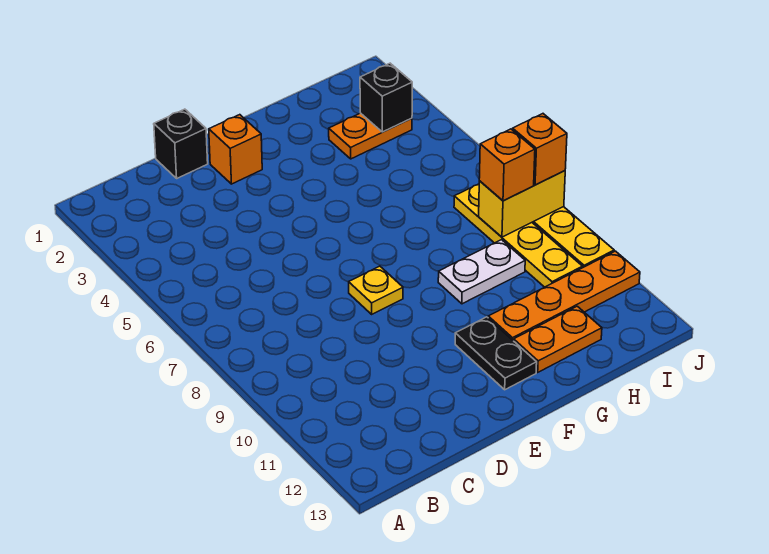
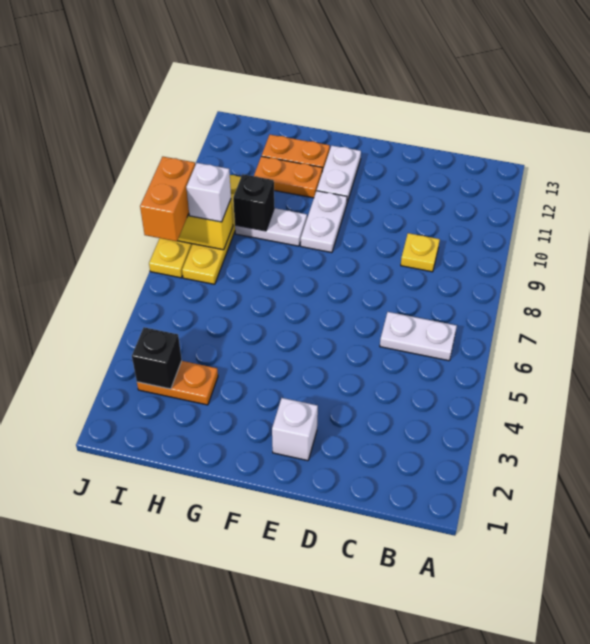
none -> white plate B6:C6 level 1
black brick D1 level 1 -> black brick H9 level 2
orange brick E2 level 1 -> white brick E2 level 1
yellow plate E8 level 1 -> yellow plate C9 level 1
none -> white plate F9:F10 level 1
black plate F11:F12 level 1 -> white plate F11:F12 level 1
orange plate G11:J11 level 1 -> orange plate G11:H11 level 1
orange brick I8 level 3 -> white brick I8 level 3
orange brick J8 level 3 -> orange brick J7:J8 level 3

